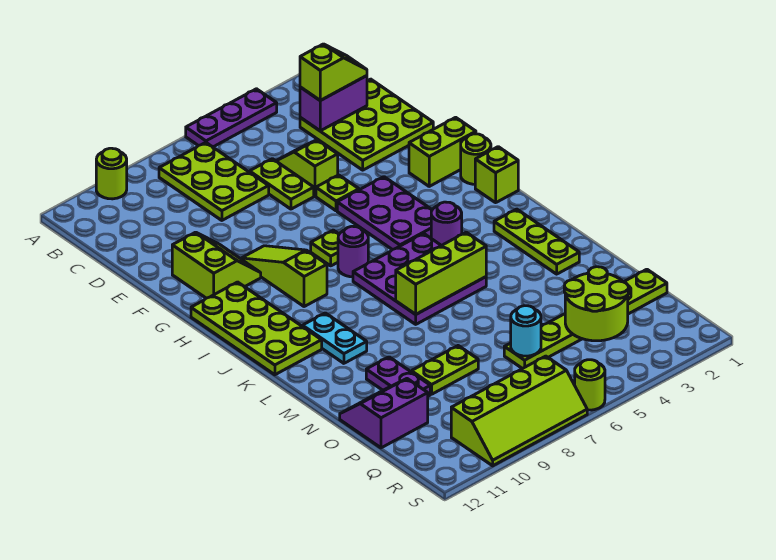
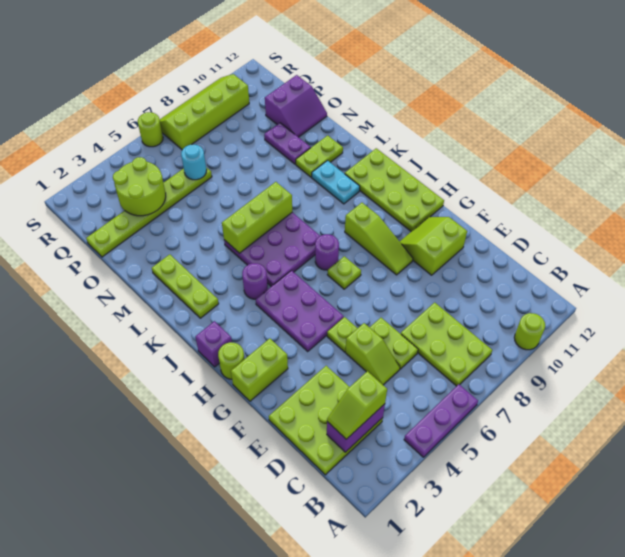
lime slope F10:G11 level 1 top 11 -> lime slope F10:G11 level 1 top F
lime brick I1 level 1 -> purple brick I1 level 1
lime plate O8:O9 level 1 -> lime plate M10:M11 level 1

